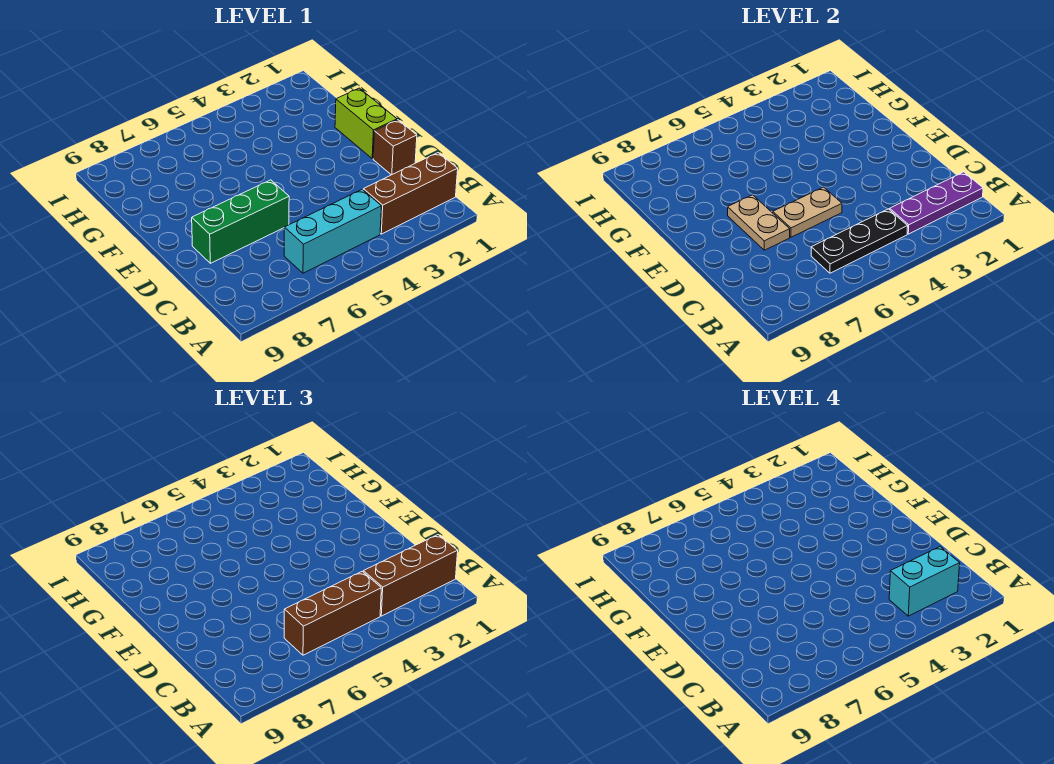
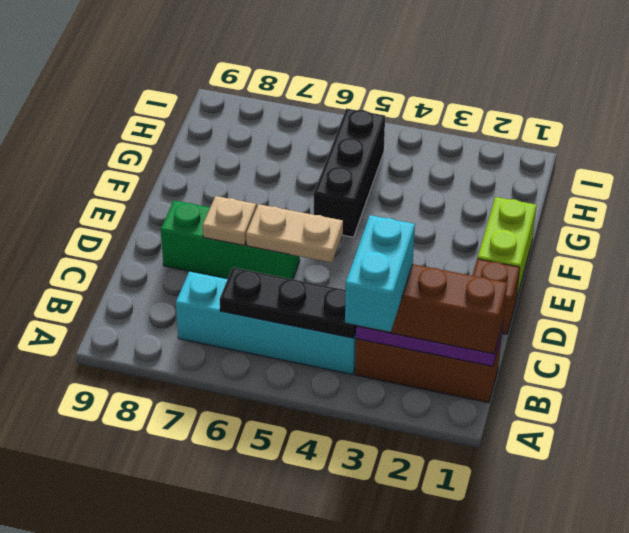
cyan brick B2:B3 level 4 -> cyan brick A3:B3 level 4
cyan brick B4:B6 level 1 -> cyan brick B4:B7 level 1
brown brick B4:B6 level 3 -> none
tan plate D7:E7 level 2 -> tan plate D7 level 2
none -> black brick F5:H5 level 1

